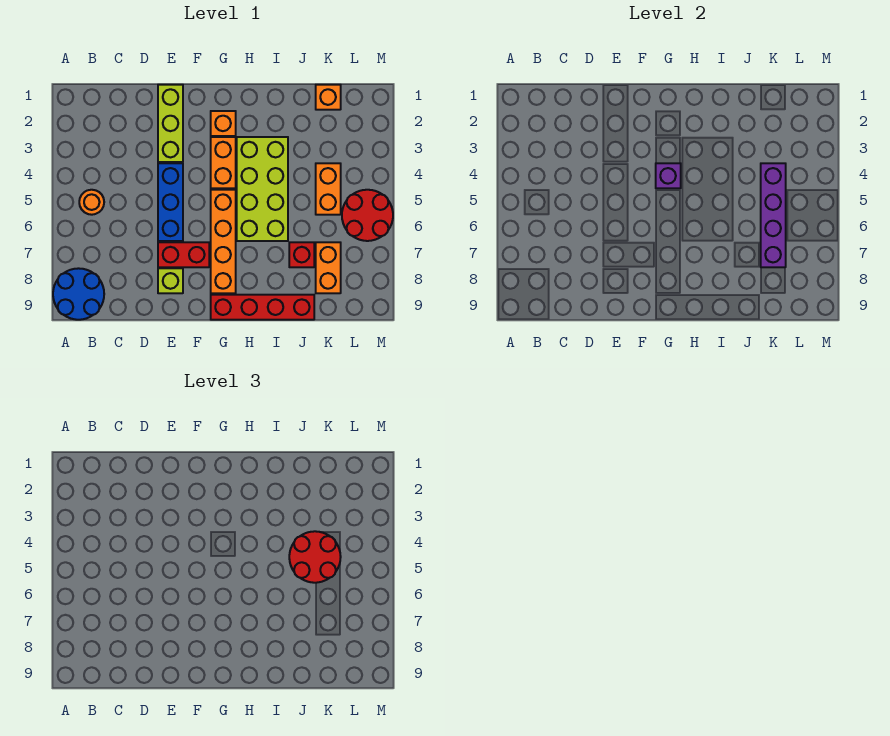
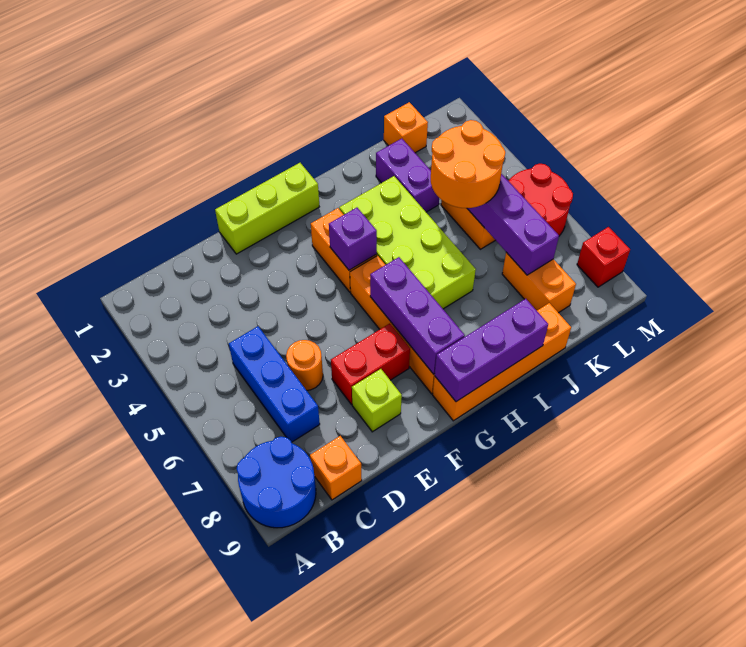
orange round brick B5 level 1 -> orange round brick D6 level 1
lime brick E1:E3 level 1 -> lime brick E1:G1 level 1
blue brick E4:E6 level 1 -> blue brick C5:C7 level 1
orange brick G2 level 1 -> orange brick C9 level 1
none -> purple brick G6:G8 level 2
red brick G9:J9 level 1 -> orange brick G9:J9 level 1
none -> purple brick G9:I9 level 2
none -> purple brick J2:J3 level 1
red round brick J4:K5 level 3 -> orange round brick J4:K5 level 3
red brick J7 level 1 -> red brick M8 level 1

